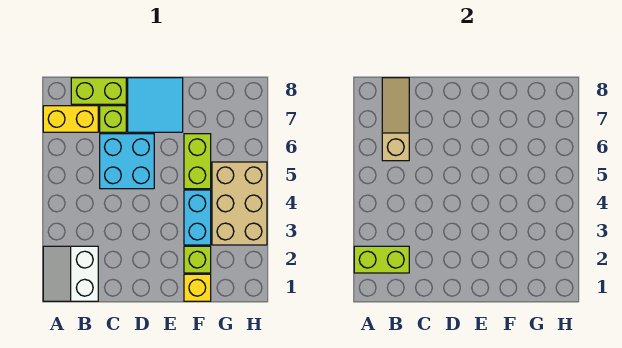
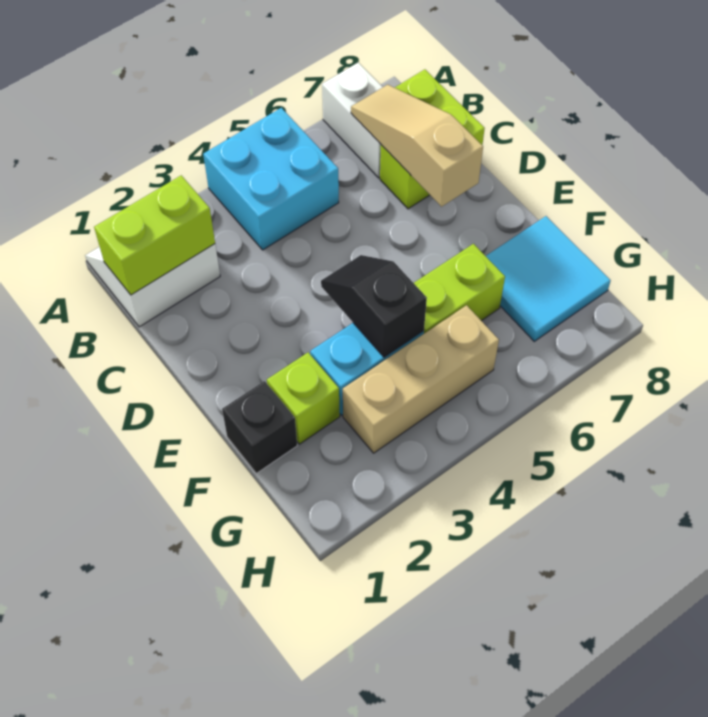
lime brick A2:B2 level 2 -> lime brick B1:B2 level 2
yellow brick A7:B7 level 1 -> white brick A7:B7 level 1
tan slope B6:B8 level 2 top 6 -> tan slope B7:D7 level 2 top D
cyan brick C5:D6 level 1 -> cyan brick A4:B5 level 1
cyan tile D7:E8 level 1 -> cyan tile F7:G8 level 1
none -> black slope E4:F4 level 2 top F
yellow brick F1 level 1 -> black brick F1 level 1
tan brick G3:H5 level 1 -> tan brick G3:G5 level 1

